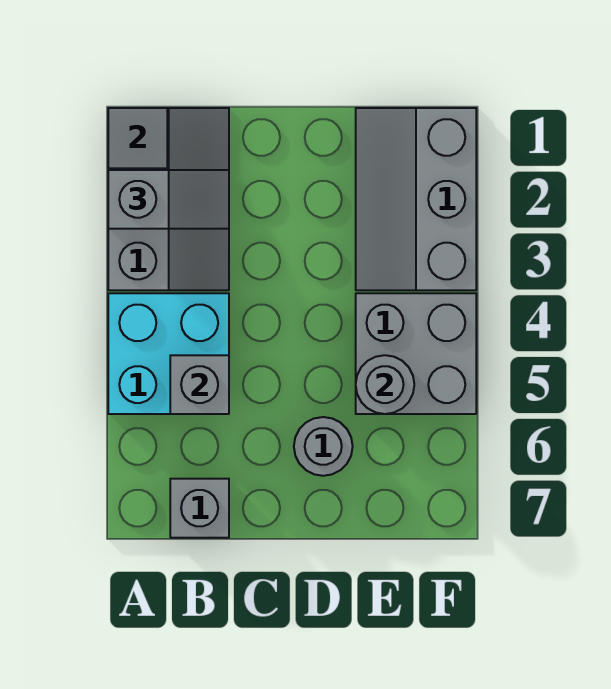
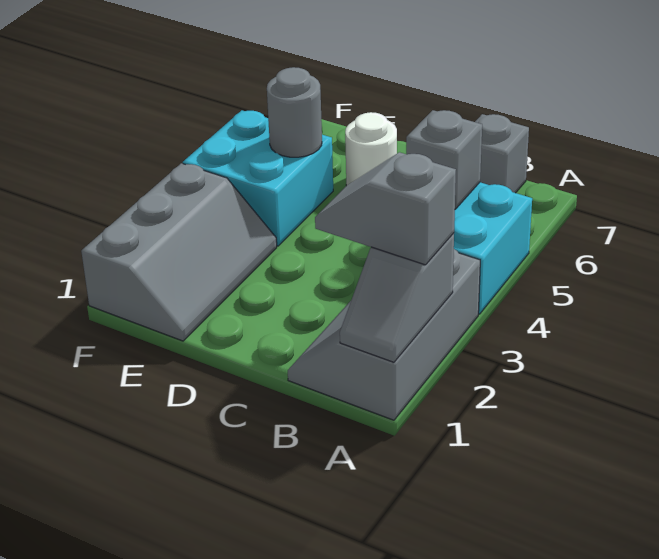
grey round brick D6 level 1 -> white round brick D6 level 1
grey brick E4:F5 level 1 -> cyan brick E4:F5 level 1

